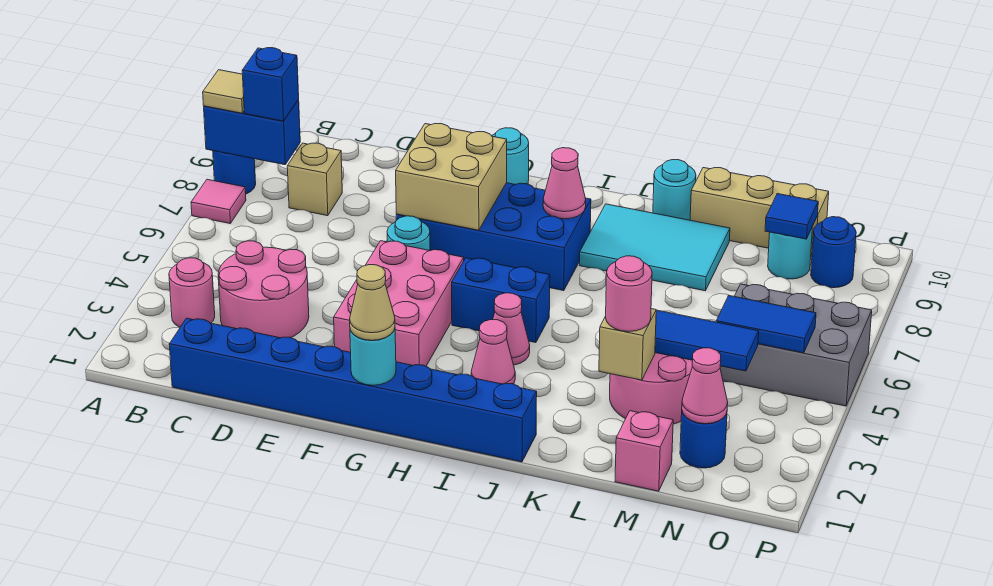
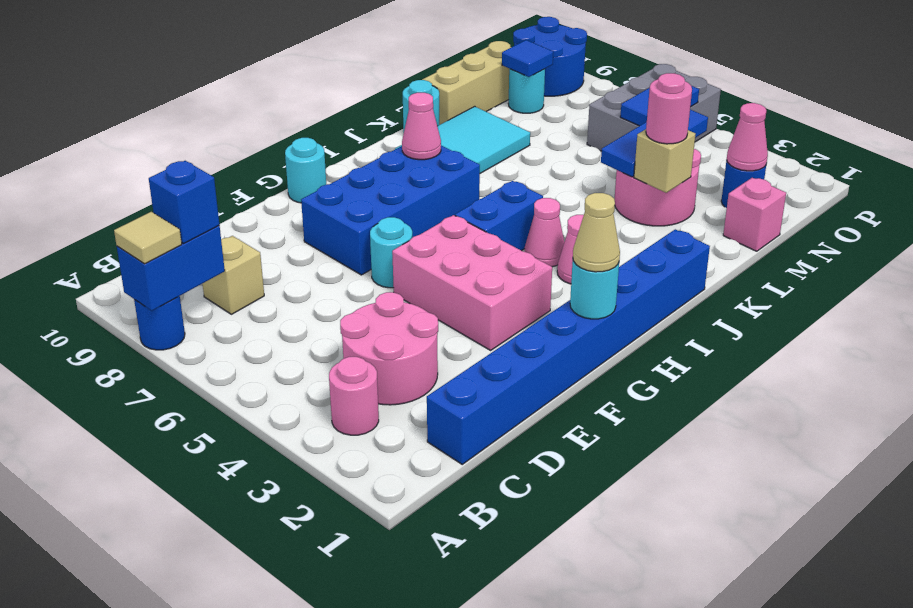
pink tile A7 level 1 -> none
tan brick F7:G8 level 2 -> none
blue round brick O9 level 1 -> blue round brick O9:P10 level 1

